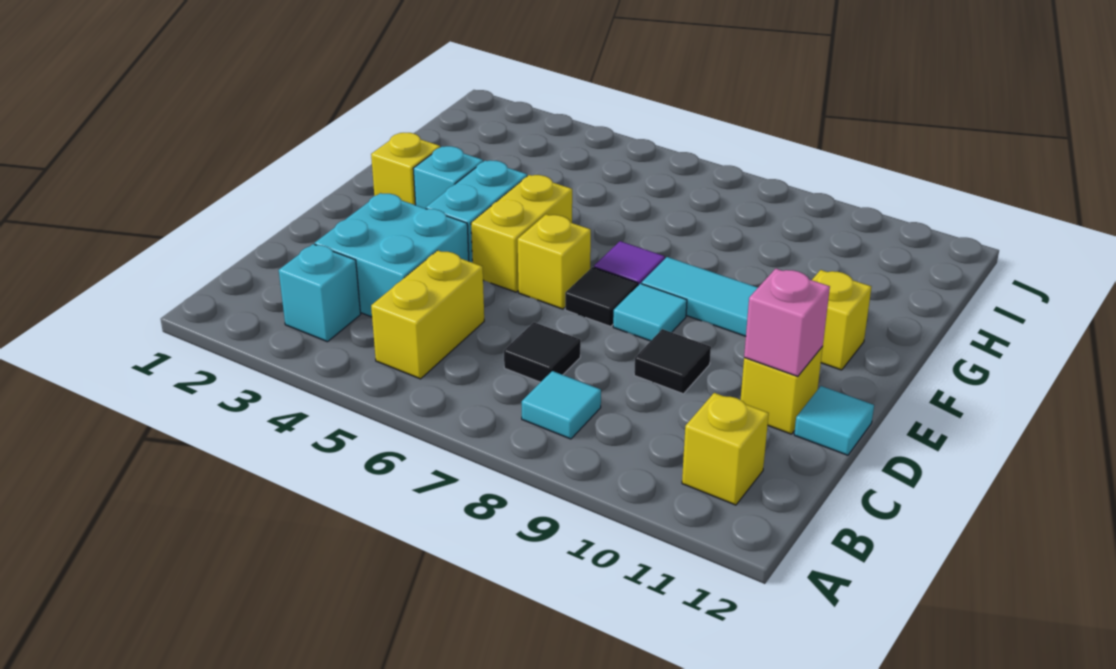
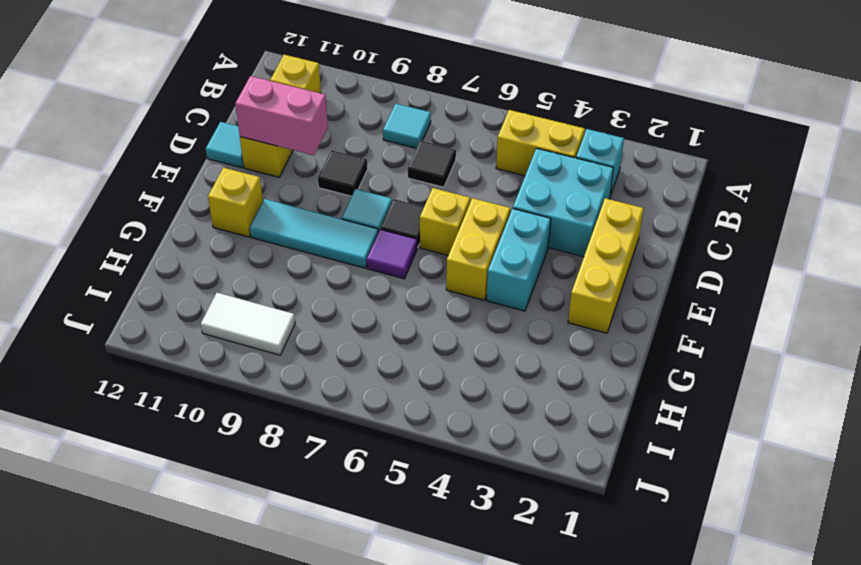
yellow brick B5:C5 level 1 -> yellow brick B4:B5 level 1
pink brick D11 level 2 -> pink brick D10:D11 level 2
yellow brick F2 level 1 -> yellow brick D2:F2 level 1
cyan brick F3 level 1 -> none
none -> white tile I9:I10 level 1

